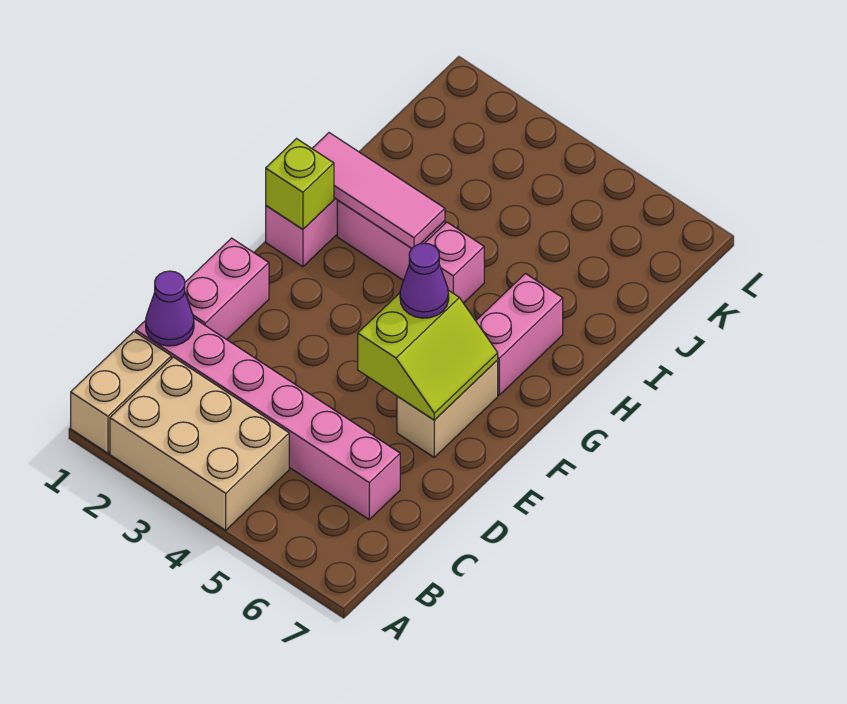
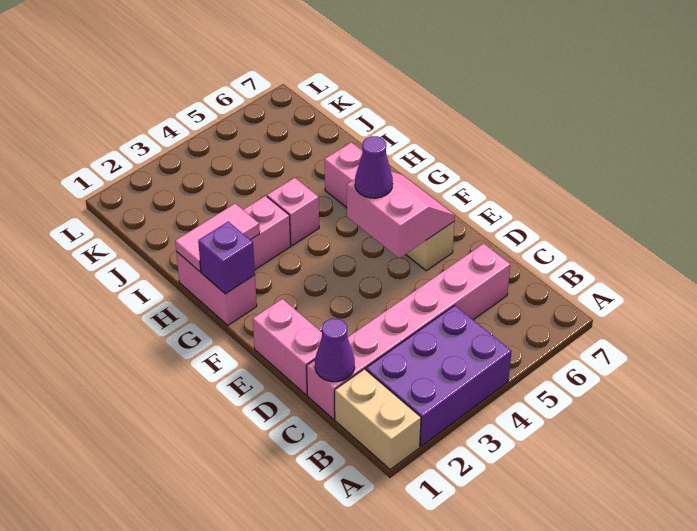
tan brick A2:B4 level 1 -> purple brick A2:B4 level 1
lime slope E5:F6 level 2 top 5 -> pink slope E5:F6 level 2 top 5
lime brick G1 level 2 -> purple brick G1 level 2
pink tile H1:H3 level 2 -> pink tile H1:H2 level 2

